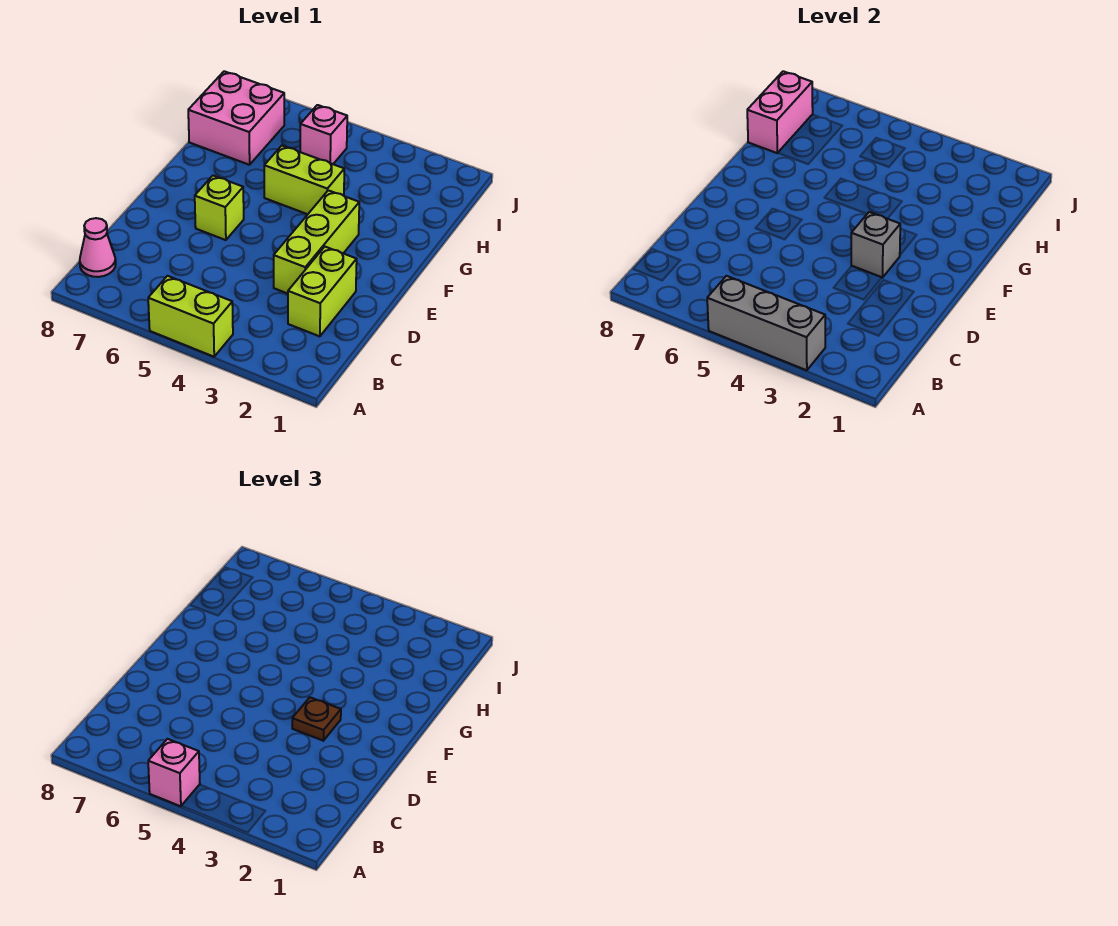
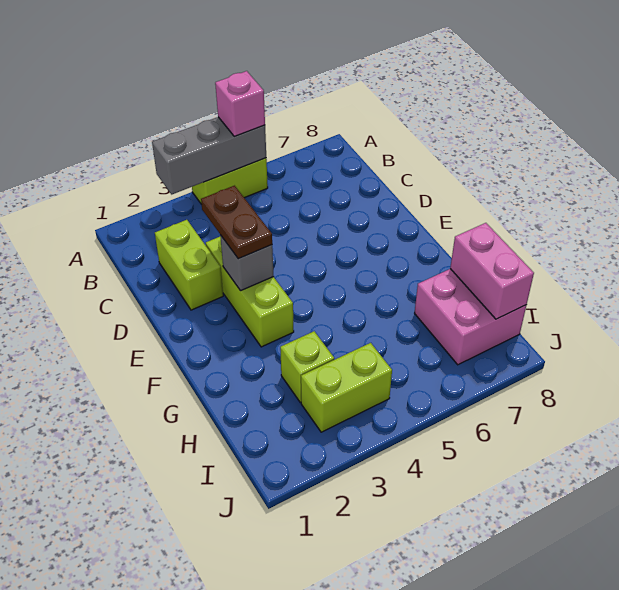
pink cone B8 level 1 -> none
brown plate E3 level 3 -> brown plate D3:E3 level 3
lime brick E6 level 1 -> lime brick H3 level 1
lime brick G4:G5 level 1 -> lime brick I3:I4 level 1
pink brick I5 level 1 -> none

